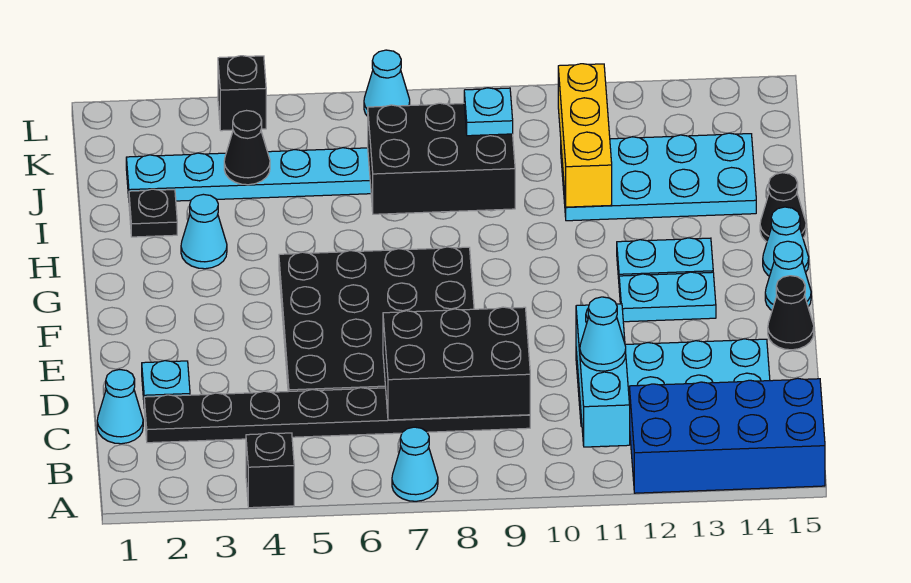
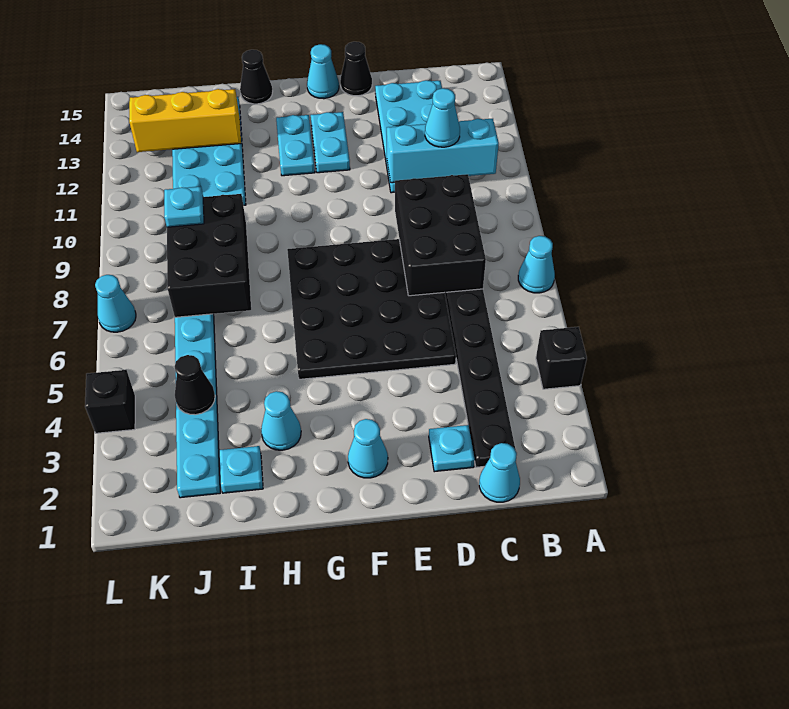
blue brick A12:B15 level 1 -> none
cyan cone G15 level 1 -> cyan cone F2 level 1
black plate I2 level 1 -> cyan plate I2 level 1
yellow brick I11:K11 level 2 -> yellow brick I13:K13 level 2

